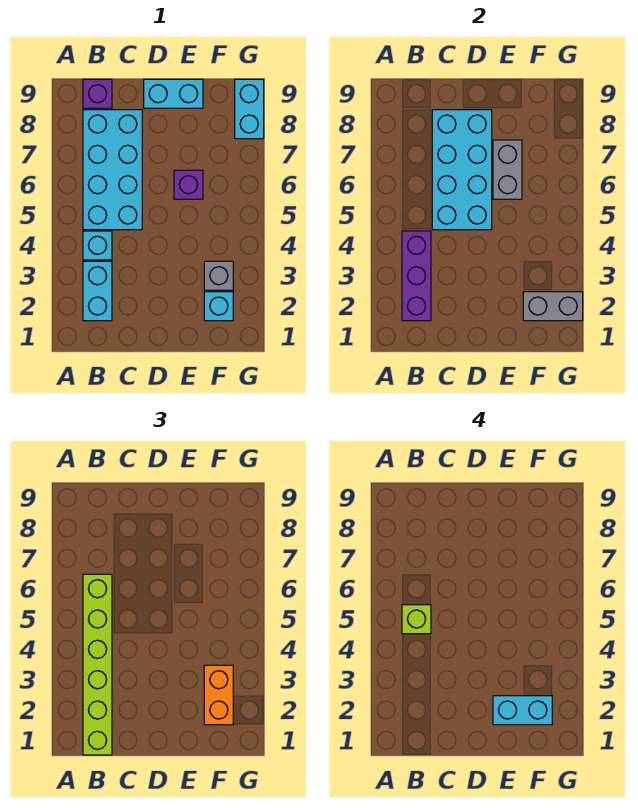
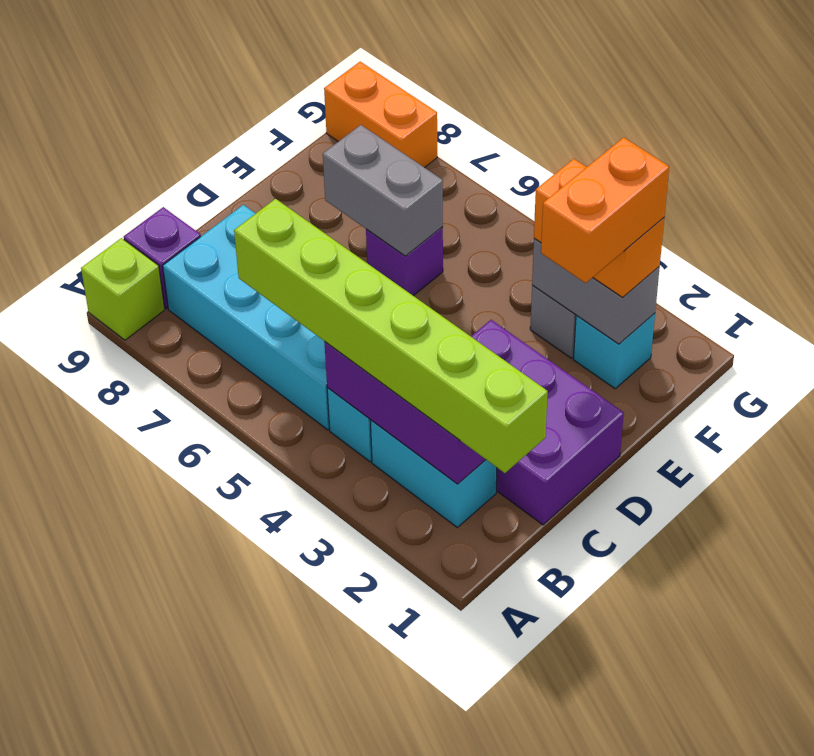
lime brick B5 level 4 -> lime brick A9 level 1
none -> purple brick C1:D3 level 1
cyan brick C5:D8 level 2 -> none
cyan brick D9:E9 level 1 -> none
cyan brick E2:F2 level 4 -> orange brick E2:F2 level 4
grey brick F2:G2 level 2 -> grey brick F2:F3 level 2
cyan brick G8:G9 level 1 -> orange brick G8:G9 level 1

